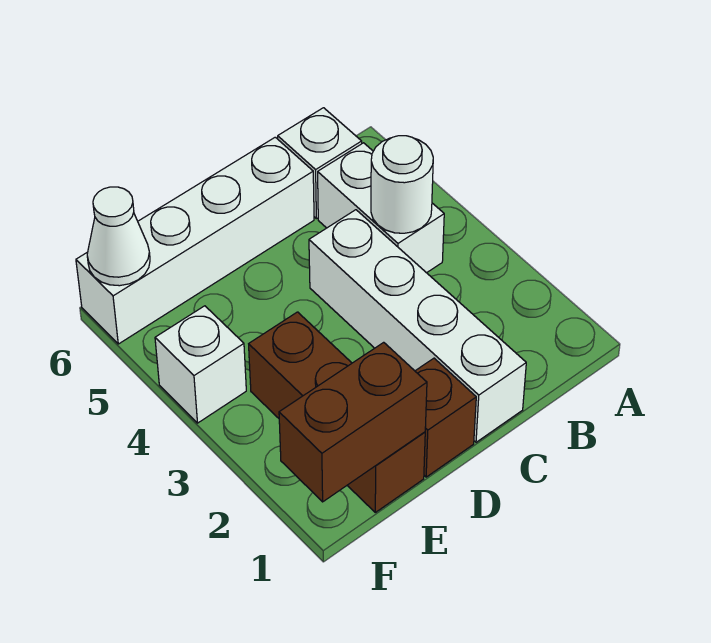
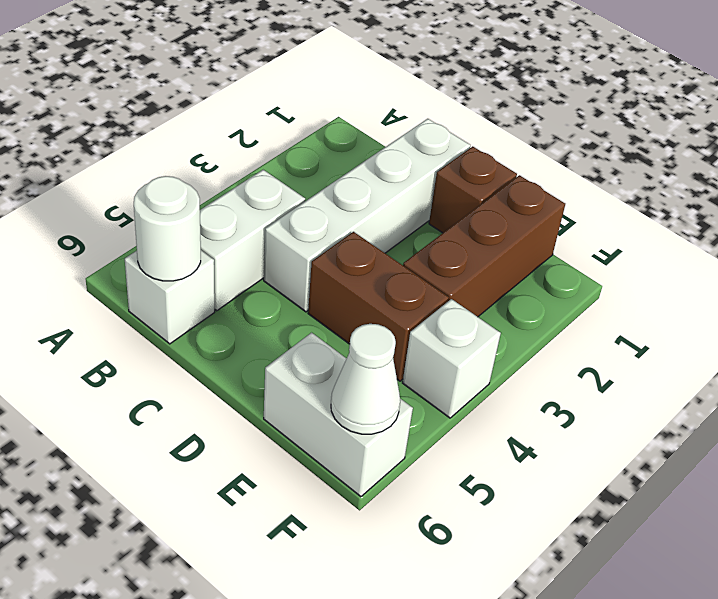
white round brick B4 level 2 -> white round brick B6 level 2
white brick C6:F6 level 1 -> white brick E6:F6 level 1
brown brick E1:F1 level 2 -> brown brick D4:E4 level 1

